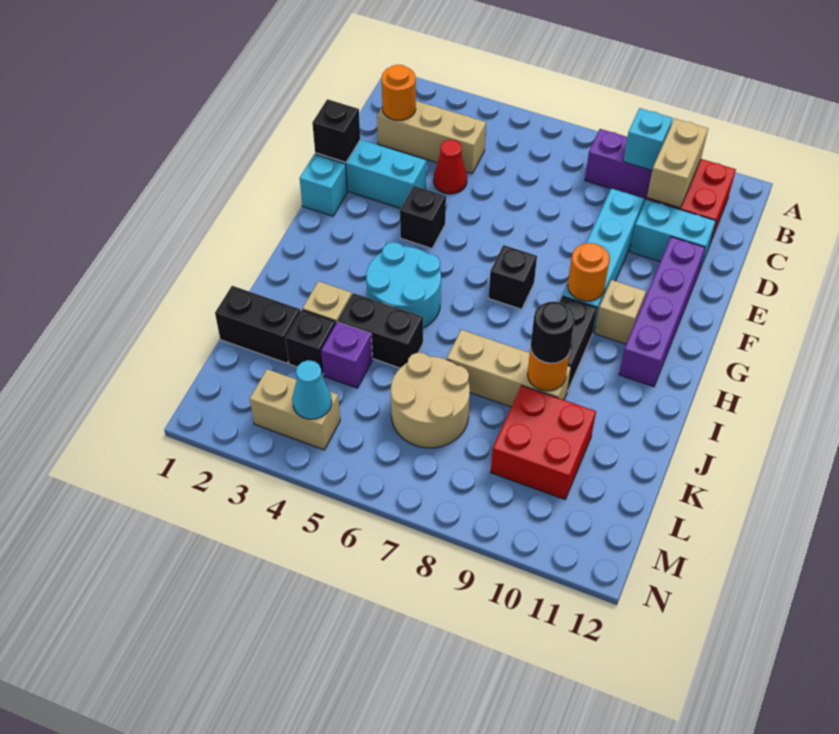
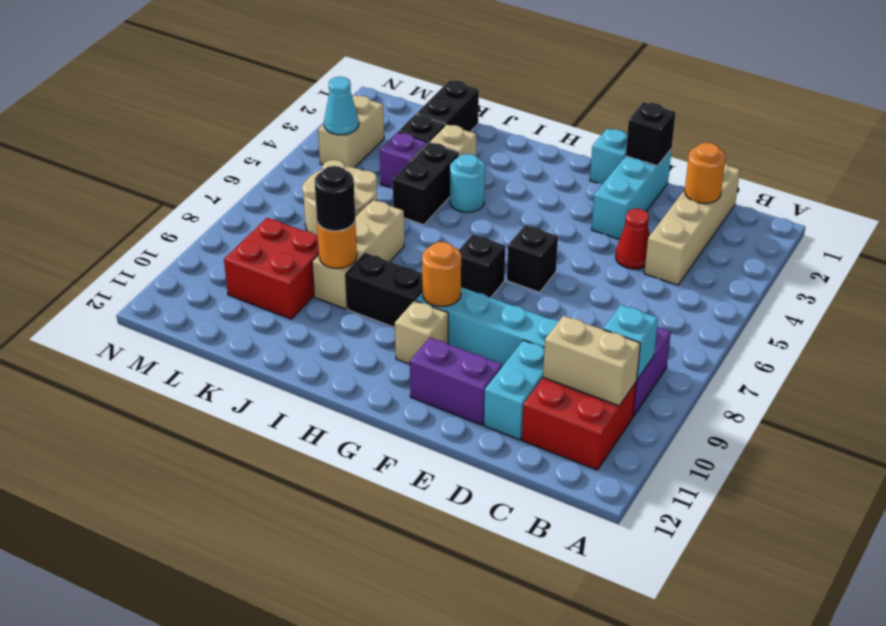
tan brick C2:C4 level 1 -> tan brick C1:C4 level 1
purple brick E11:H11 level 1 -> purple brick E11:F11 level 1
black brick F4 level 1 -> black brick F6 level 1
cyan round brick H4:I5 level 1 -> cyan round brick I4 level 1

